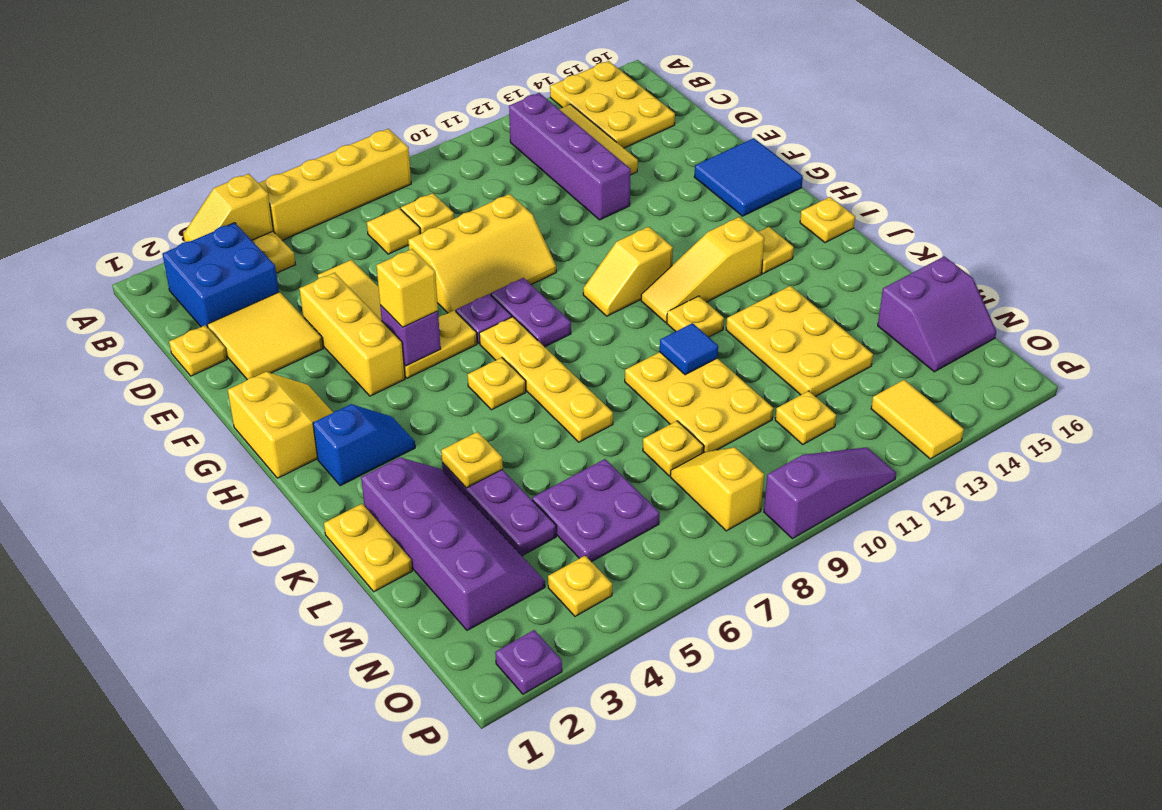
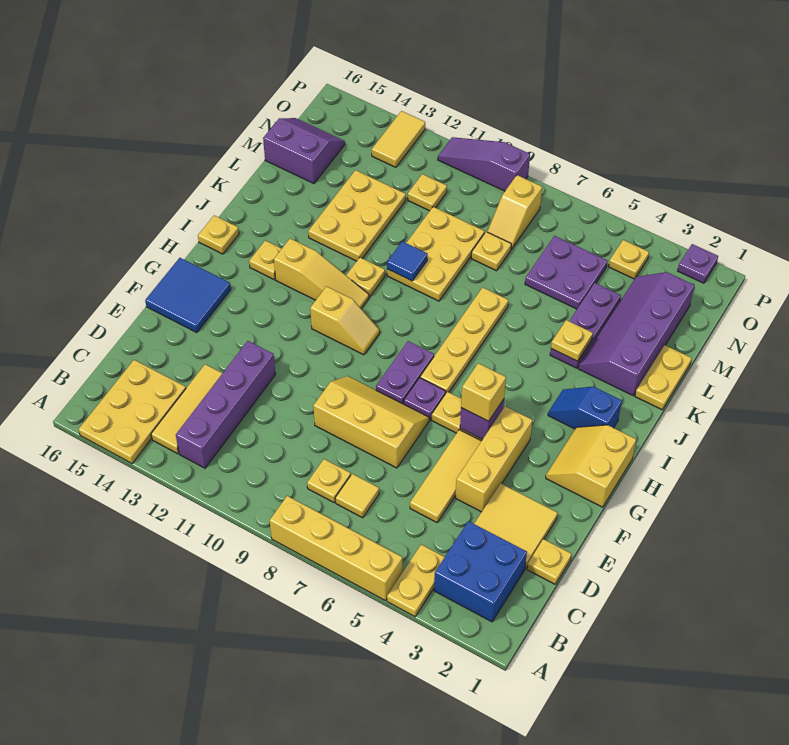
yellow slope A3:A4 level 2 top 4 -> none
yellow plate I6 level 1 -> none

